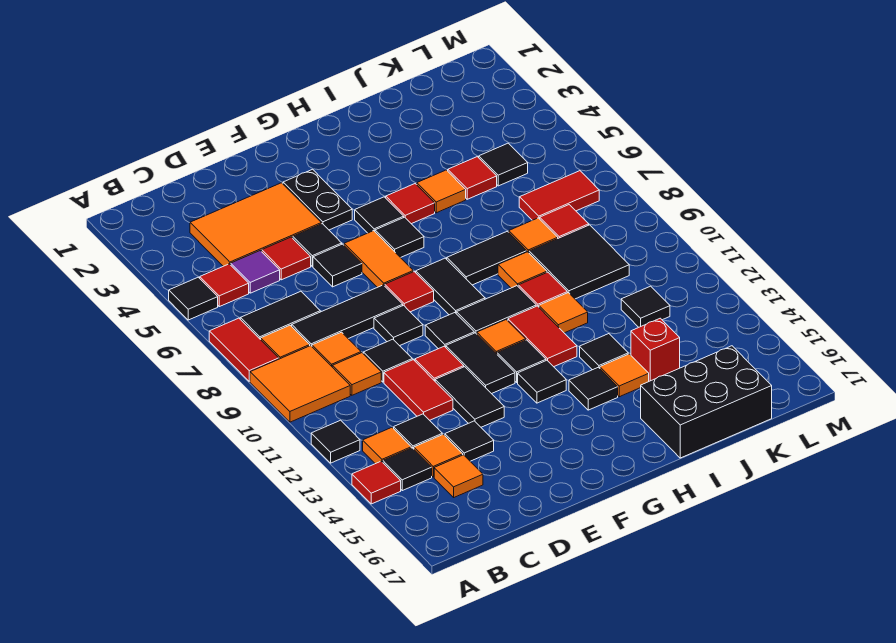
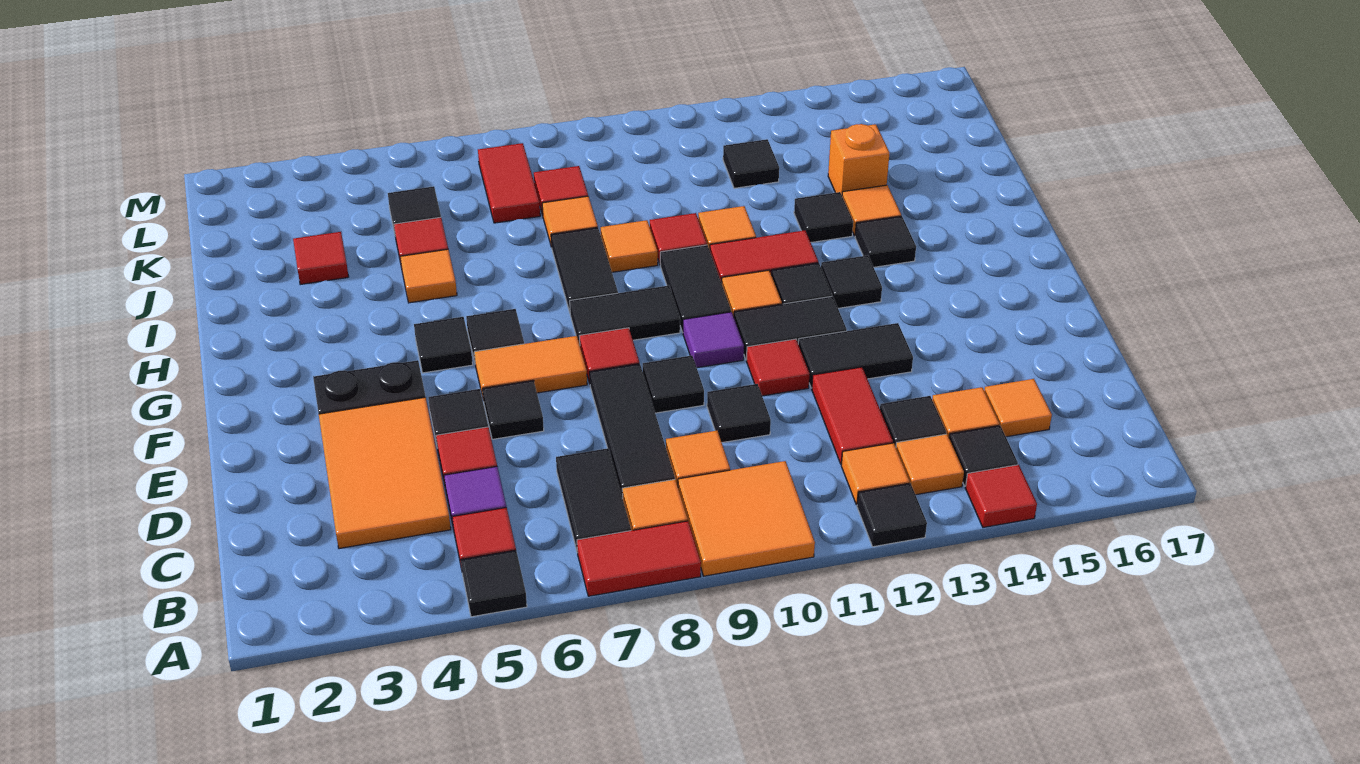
orange tile C10 level 1 -> orange tile B12 level 1
red tile D11:D12 level 1 -> red tile C12:D12 level 1
black tile D14 level 1 -> none
black tile F10 level 1 -> purple tile F10 level 1
red tile H5 level 1 -> red tile J3 level 1
black brick I16:K17 level 1 -> none
black tile J9:K10 level 1 -> none
red brick J14 level 1 -> orange brick J14 level 1

